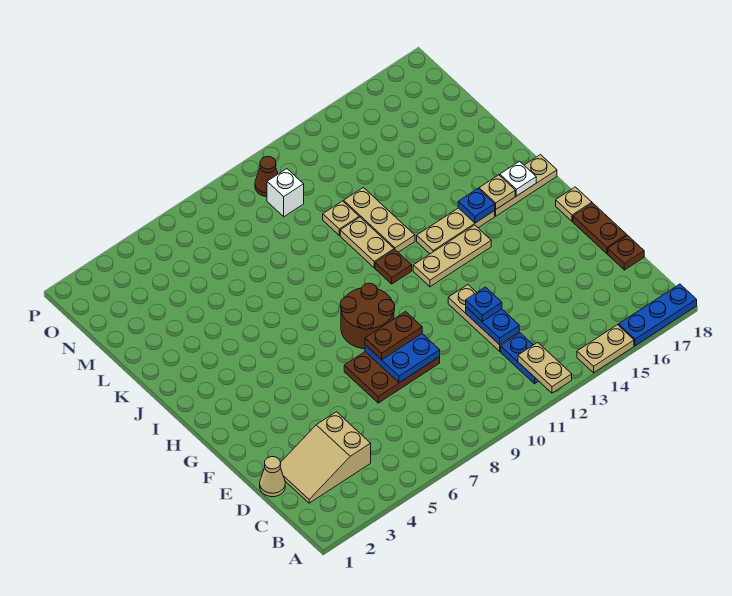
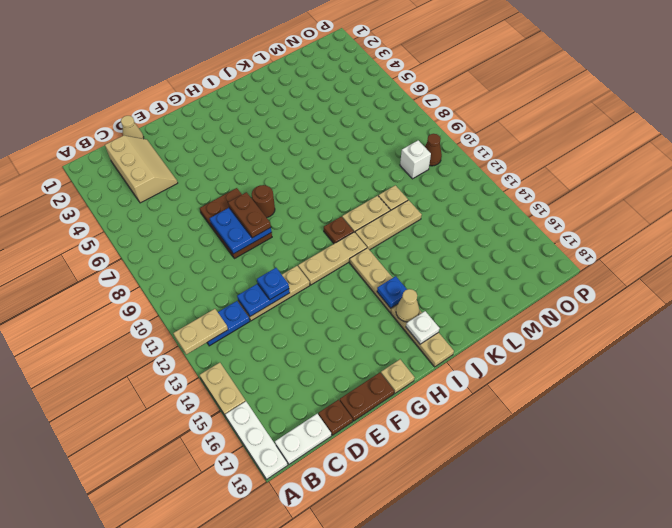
blue plate A16:A18 level 1 -> white plate A16:A18 level 1
none -> white plate B18:C18 level 1
tan slope C2:D4 level 1 top 4 -> tan slope C2:D4 level 1 top C
brown round brick G8:H9 level 1 -> brown round brick G8 level 1
tan plate H12:H14 level 1 -> tan plate G12:I12 level 1
tan plate I16 level 2 -> tan cone I16 level 2

